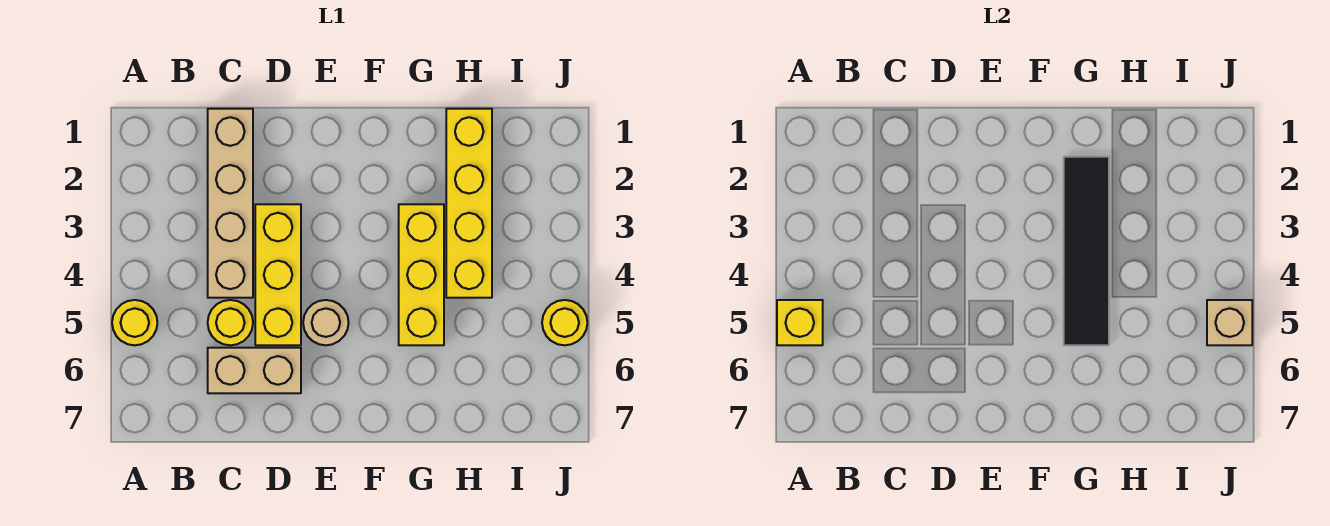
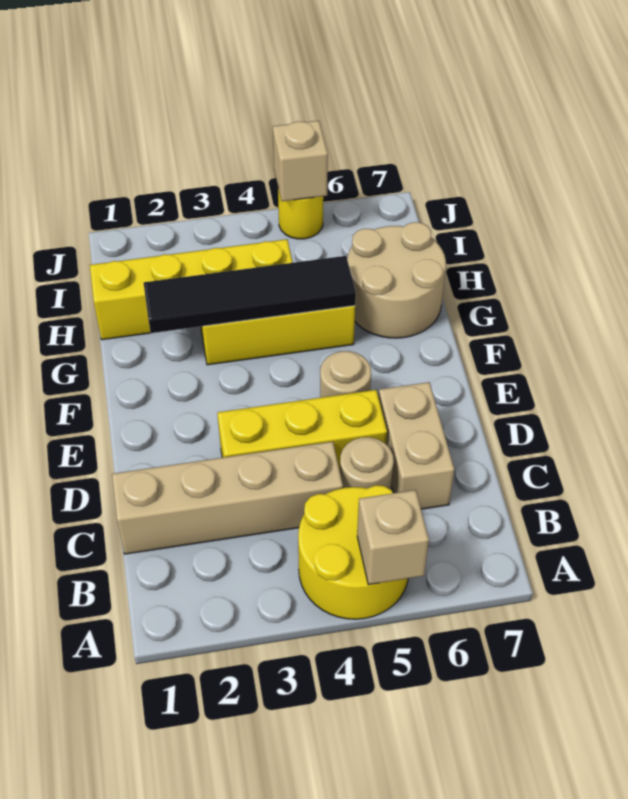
yellow round brick A5 level 1 -> yellow round brick A4:B5 level 1
yellow brick A5 level 2 -> tan brick A5 level 2
yellow round brick C5 level 1 -> tan round brick C5 level 1
none -> tan round brick G6:H7 level 1

